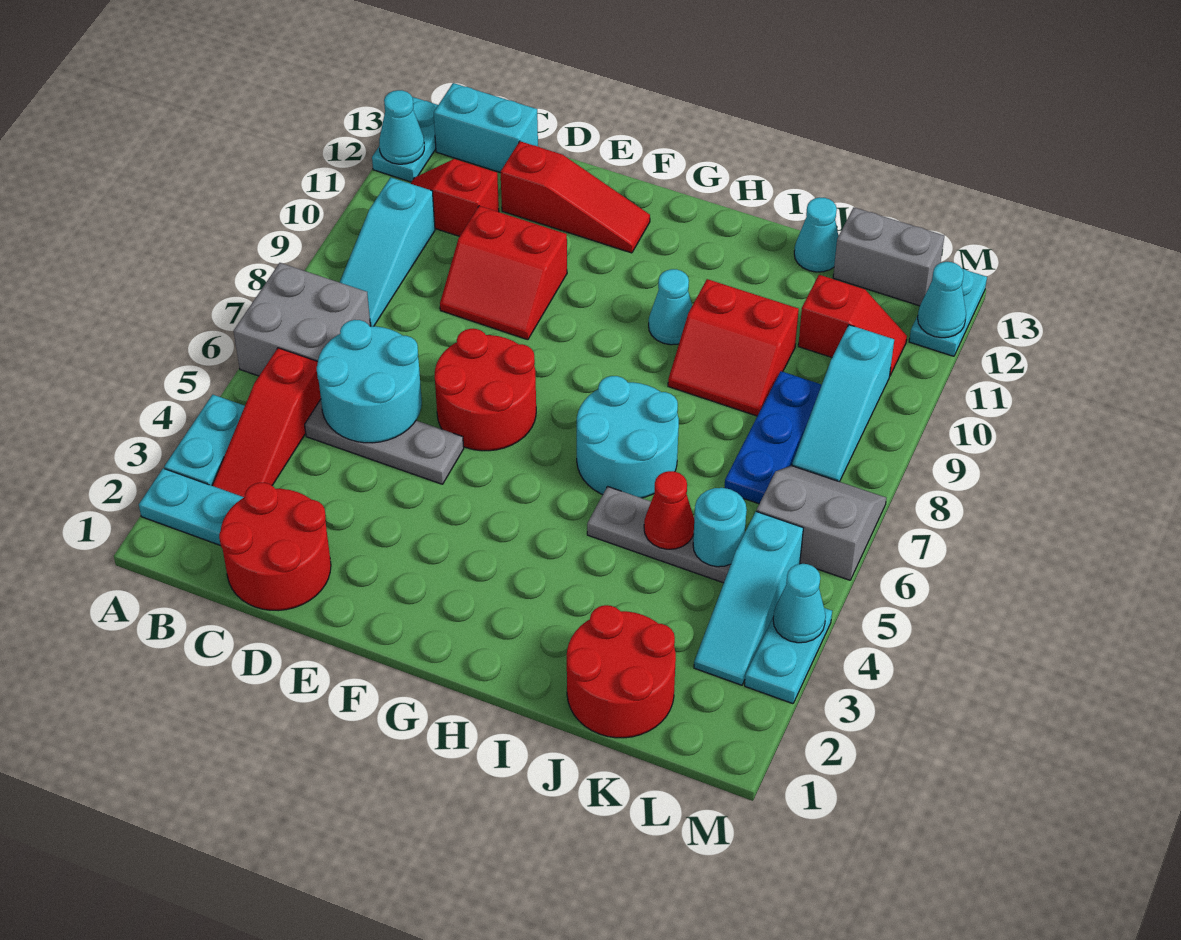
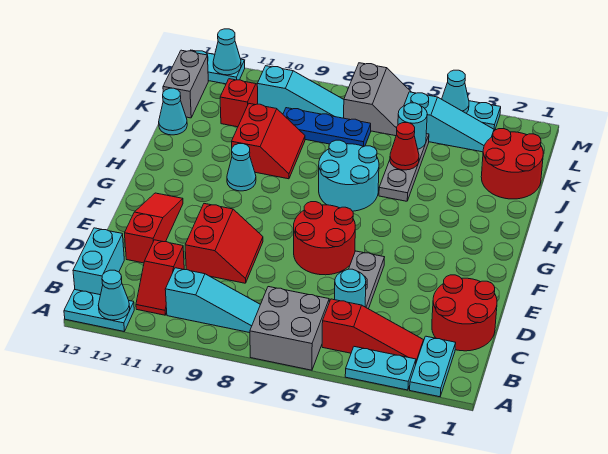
cyan round brick C5:D6 level 2 -> cyan round brick C5 level 2
grey slope L6:M7 level 1 top 6 -> grey slope L6:M7 level 1 top 7

